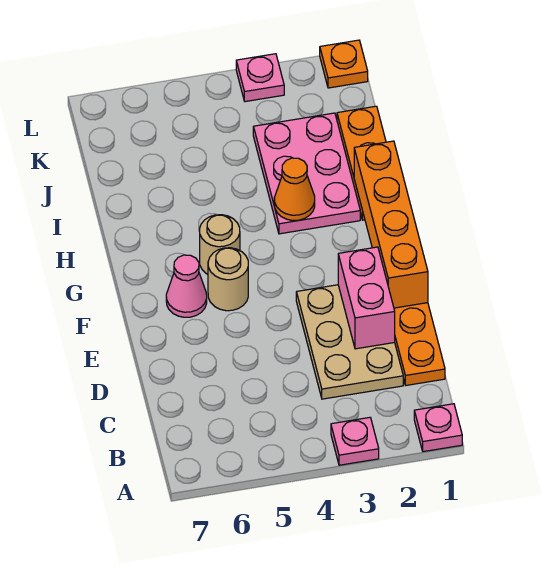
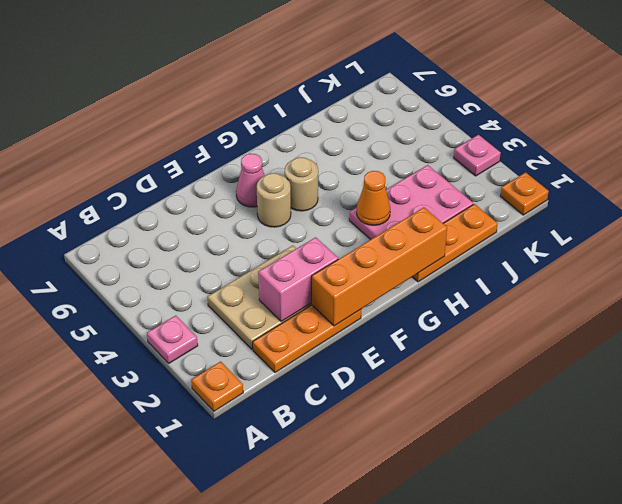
pink plate A1 level 1 -> orange plate A1 level 1

